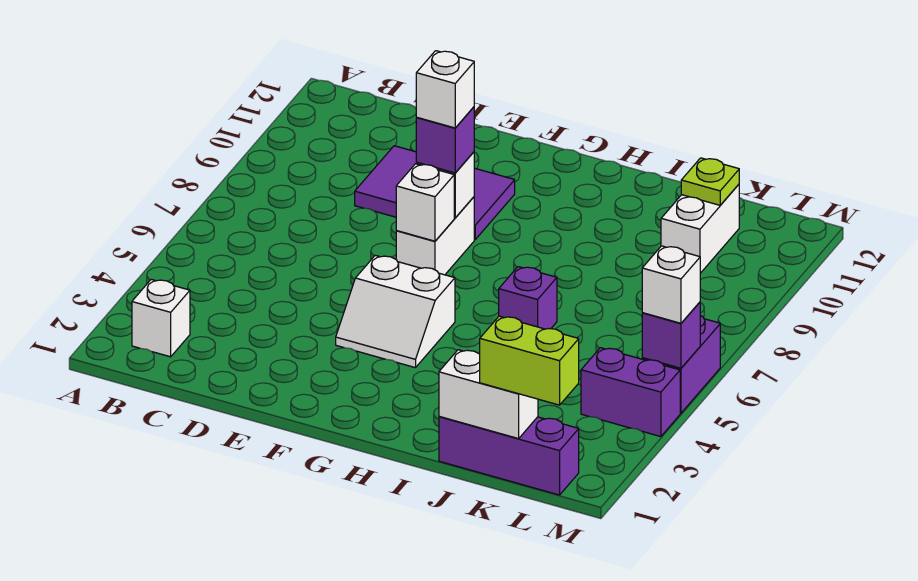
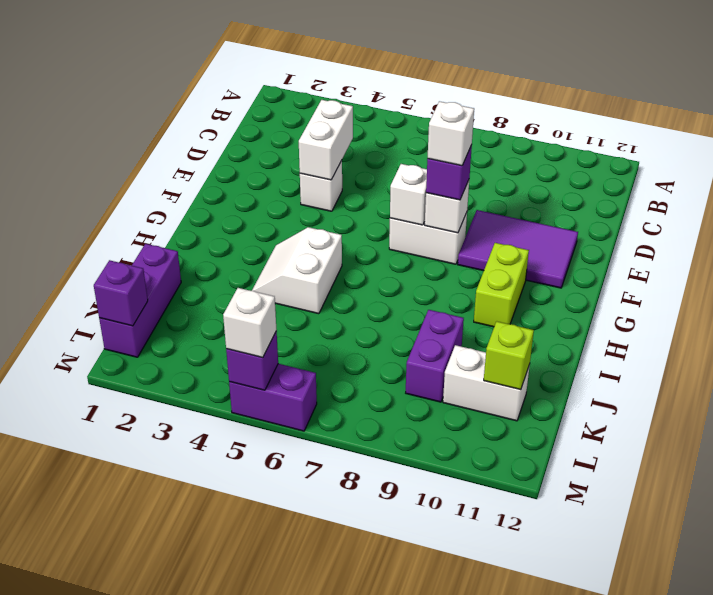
white brick B2 level 1 -> white brick E4 level 1
purple tile D9:F10 level 1 -> purple tile E9:F11 level 1
white slope F4:G5 level 1 top 5 -> white slope H4:I5 level 1 top 5
purple brick I6 level 1 -> purple brick L1 level 2
white brick J1:K1 level 2 -> white brick D4:E4 level 2
lime brick K1:L1 level 3 -> lime brick G10:H10 level 1
lime plate K11 level 2 -> lime brick K11 level 2
purple brick L4:M4 level 1 -> purple brick J9:K9 level 1

